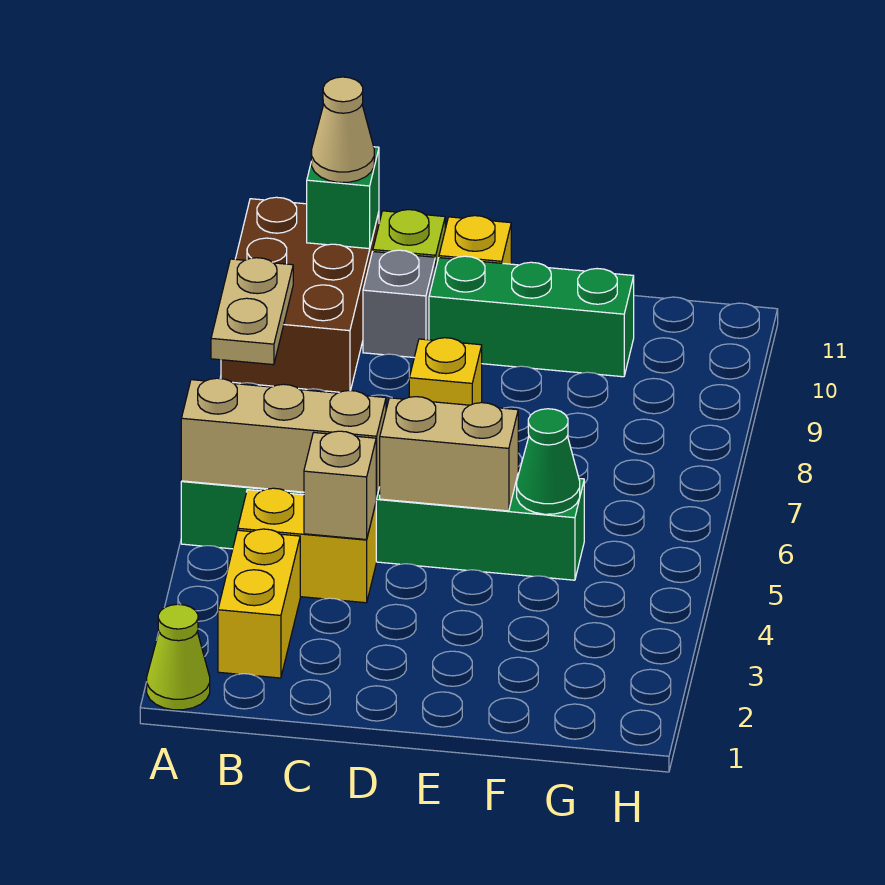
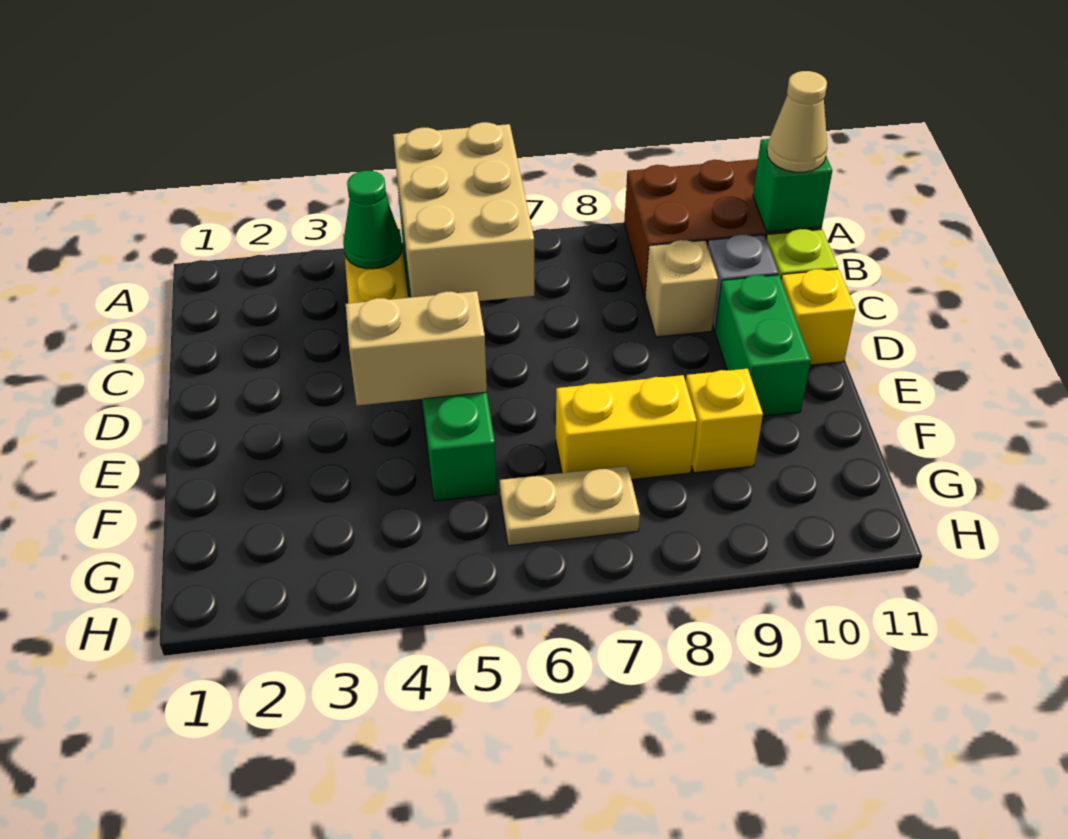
lime cone A1 level 1 -> none
tan brick A5:C5 level 2 -> tan brick A5:C6 level 2
tan plate A8:A9 level 2 -> tan plate G6:G7 level 1
yellow brick B2:B3 level 1 -> yellow brick F7:F8 level 1
tan brick C4 level 2 -> tan brick C9 level 1
tan brick D5:E5 level 2 -> tan brick E4:E5 level 2
yellow brick D8 level 1 -> yellow brick F9 level 1
green brick D10:F10 level 1 -> green brick D10:E10 level 1
green cone F5 level 2 -> green cone B4 level 2

